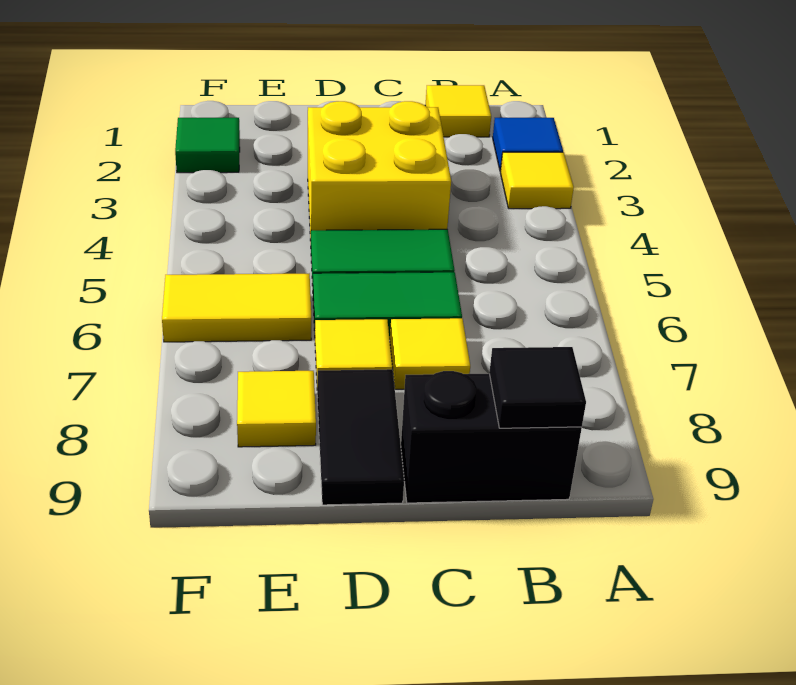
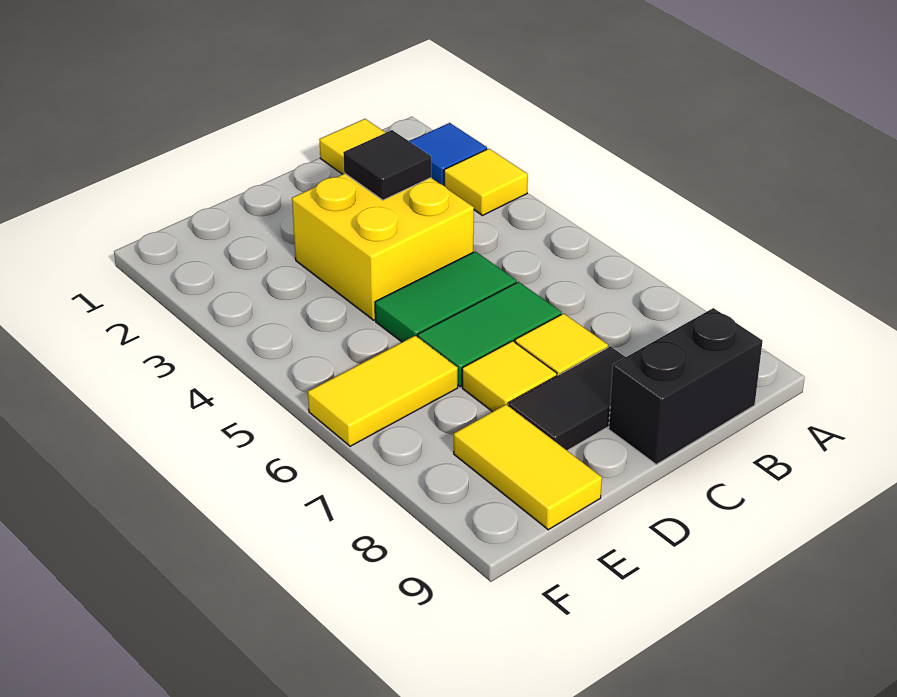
black tile B9 level 2 -> black tile C3 level 2
black tile D8:D9 level 1 -> black tile C8:D8 level 1
yellow tile E8 level 1 -> yellow tile E8:E9 level 1
green tile F2 level 1 -> none

